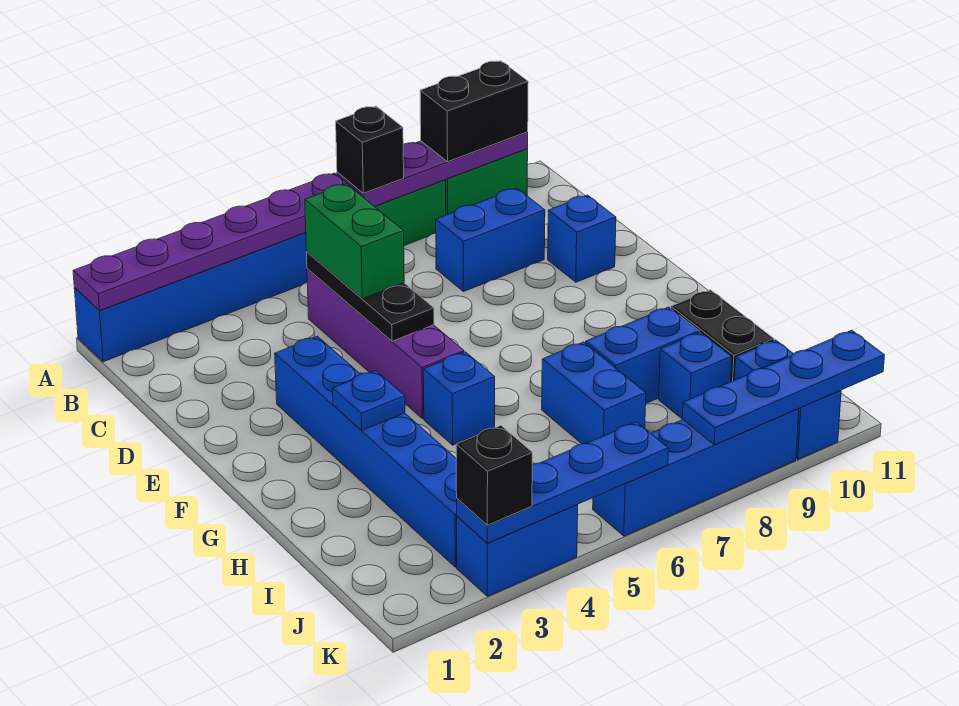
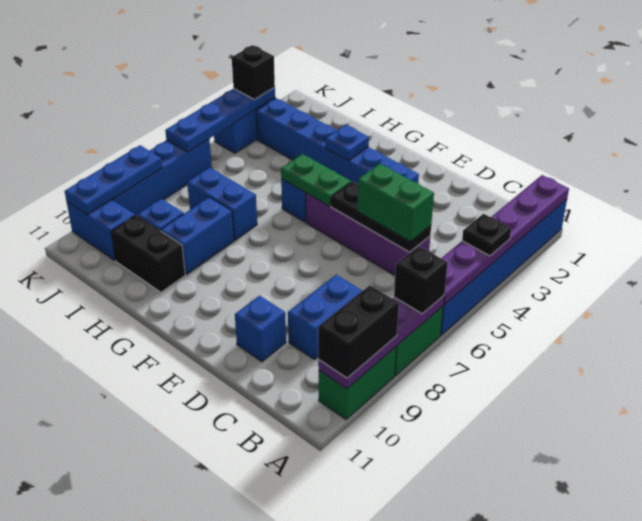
none -> black plate A4 level 3
none -> green plate F5:G5 level 2
blue plate K8:K11 level 2 -> blue plate K8:K10 level 2

